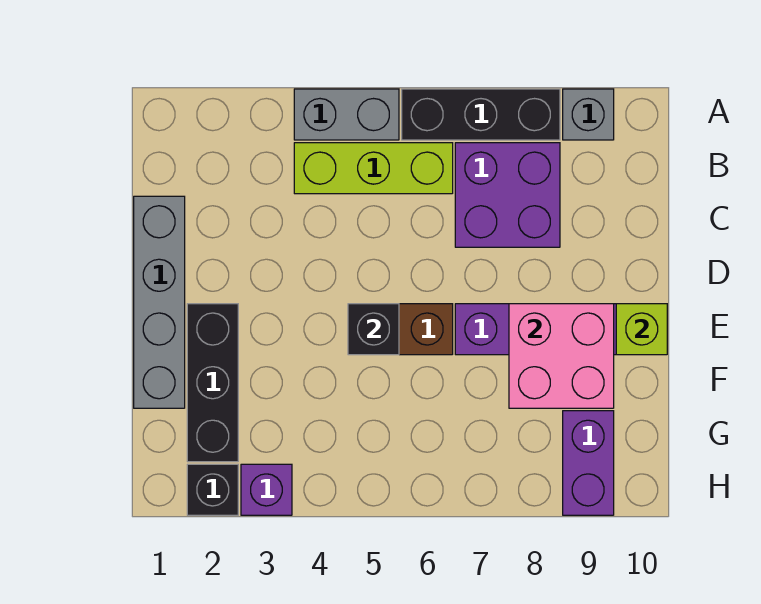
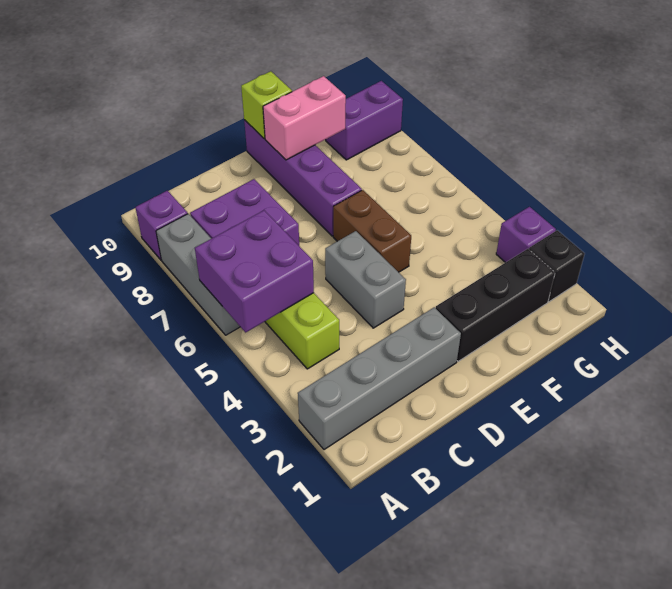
grey brick A4:A5 level 1 -> grey brick D4:D5 level 1
none -> purple brick A5:B6 level 2
black brick A6:A8 level 1 -> grey brick A6:A8 level 1
grey brick A9 level 1 -> purple brick A9 level 1
grey brick C1:F1 level 1 -> grey brick A2:D2 level 1
black brick E5 level 2 -> none
pink brick E8:F9 level 2 -> pink brick E9:F9 level 2

